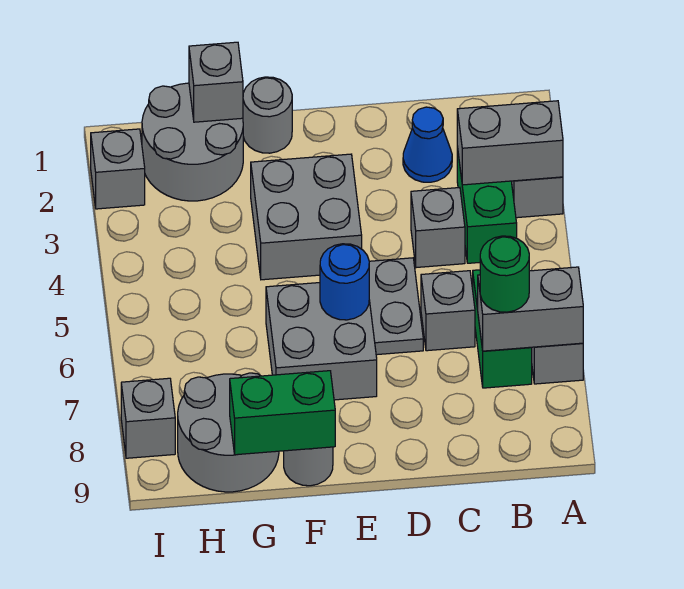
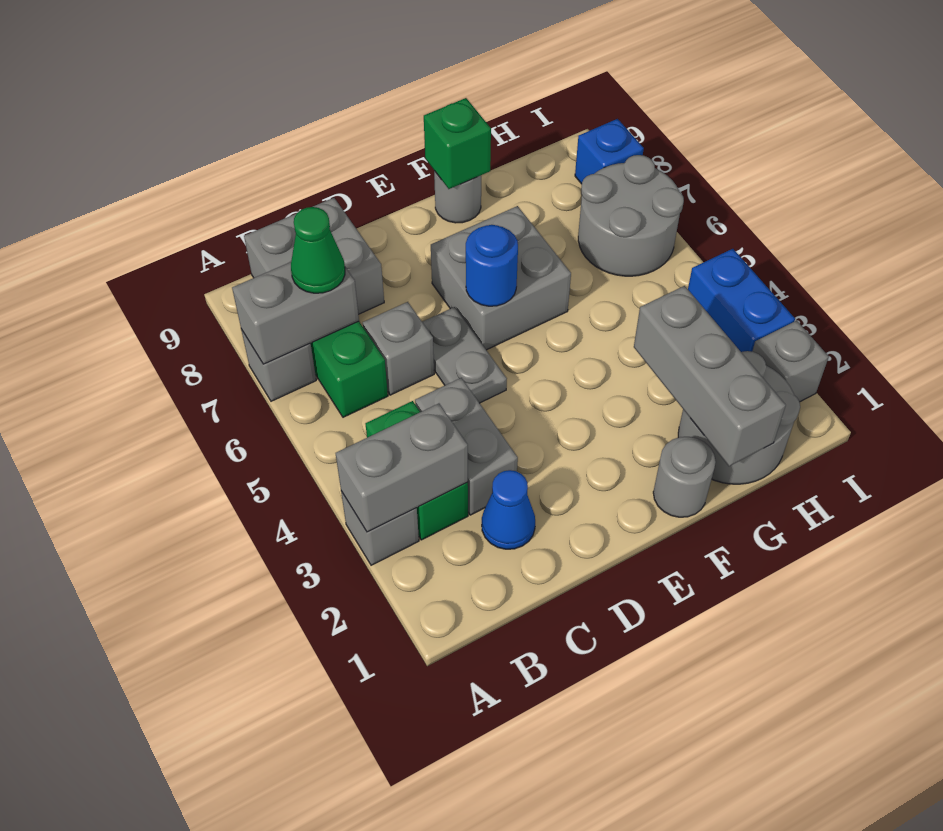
green round brick B7 level 3 -> green cone B7 level 3
grey brick C4 level 1 -> grey brick C3:C4 level 1
grey brick E3:F4 level 1 -> grey brick B8:C9 level 1
green brick F9:G9 level 2 -> green brick F9 level 2
grey brick G1 level 2 -> grey brick G1:G3 level 2
grey round brick G8:H9 level 1 -> grey round brick H6:I7 level 1
none -> blue brick I3:I4 level 1
grey brick I8 level 1 -> blue brick I8 level 1

